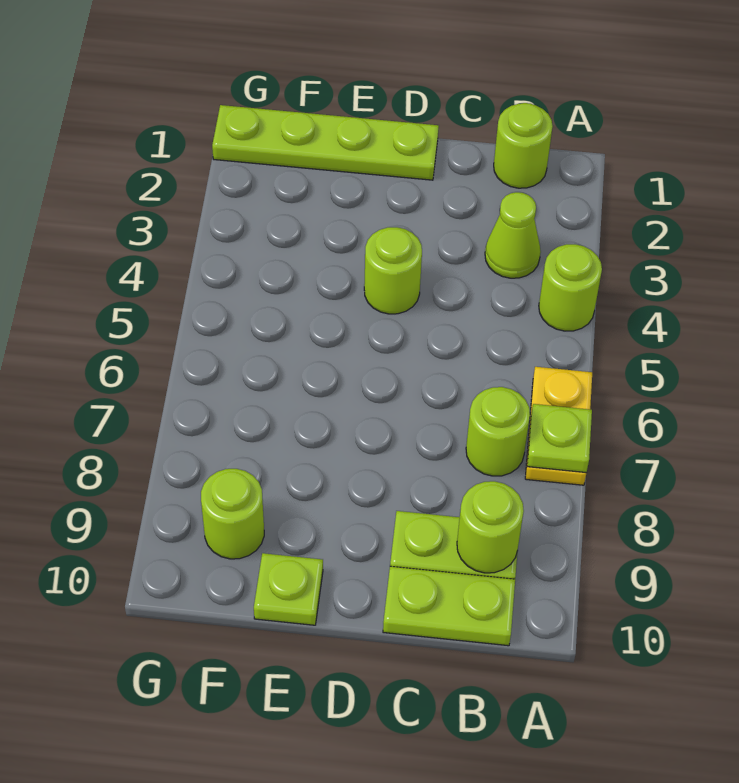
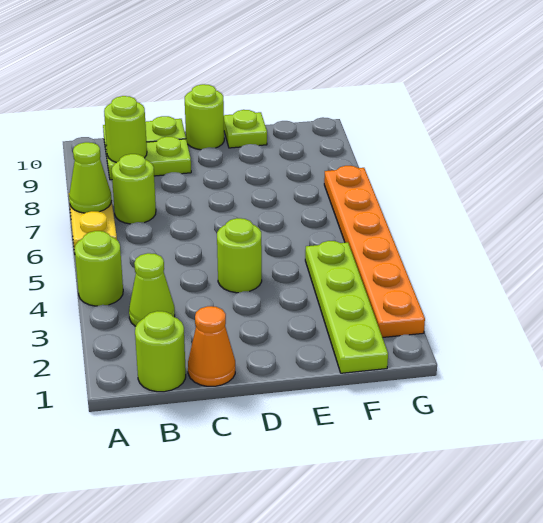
lime plate A7 level 2 -> lime cone A7 level 2
none -> orange cone C1 level 1
lime plate D1:G1 level 1 -> lime plate F1:F4 level 1
lime round brick F9 level 1 -> lime round brick D10 level 1
none -> orange plate G2:G7 level 1

